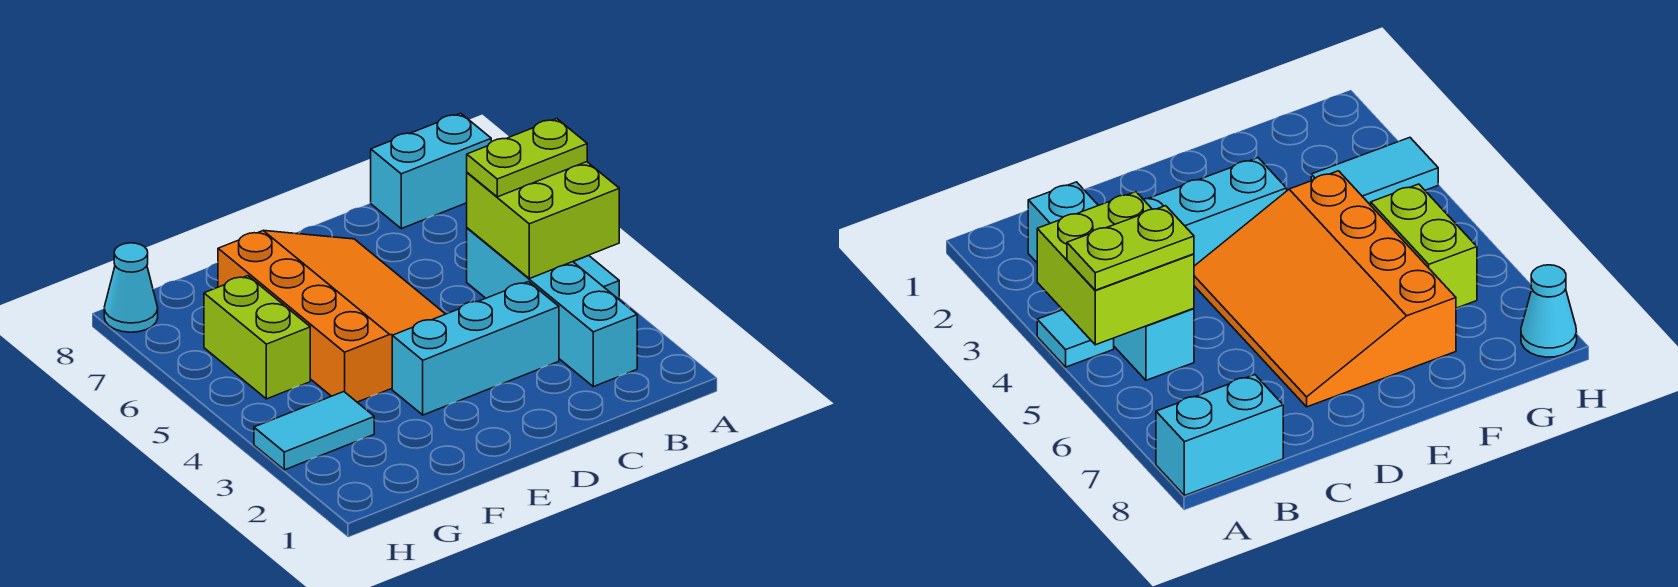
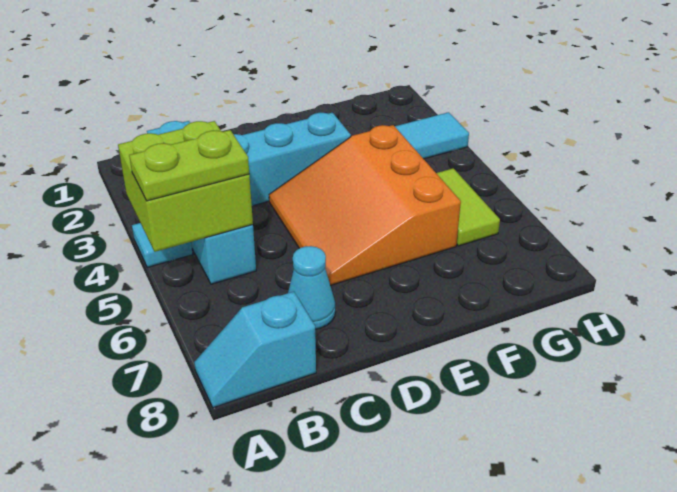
cyan brick A8:B8 level 1 -> cyan slope A8:B8 level 1 top B
orange slope D4:F7 level 1 top F -> orange slope D4:F6 level 1 top F
lime brick G5:G6 level 1 -> lime tile G5:G6 level 1
cyan cone H8 level 1 -> cyan cone C7 level 1

